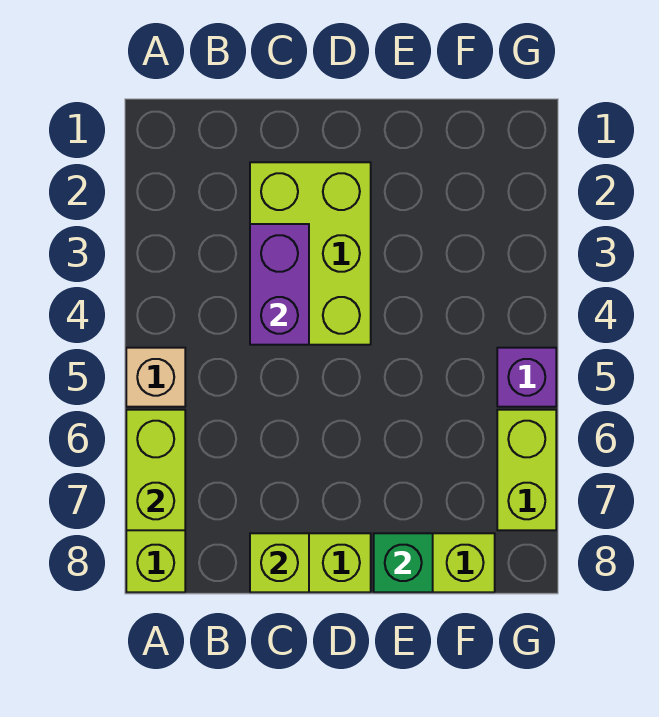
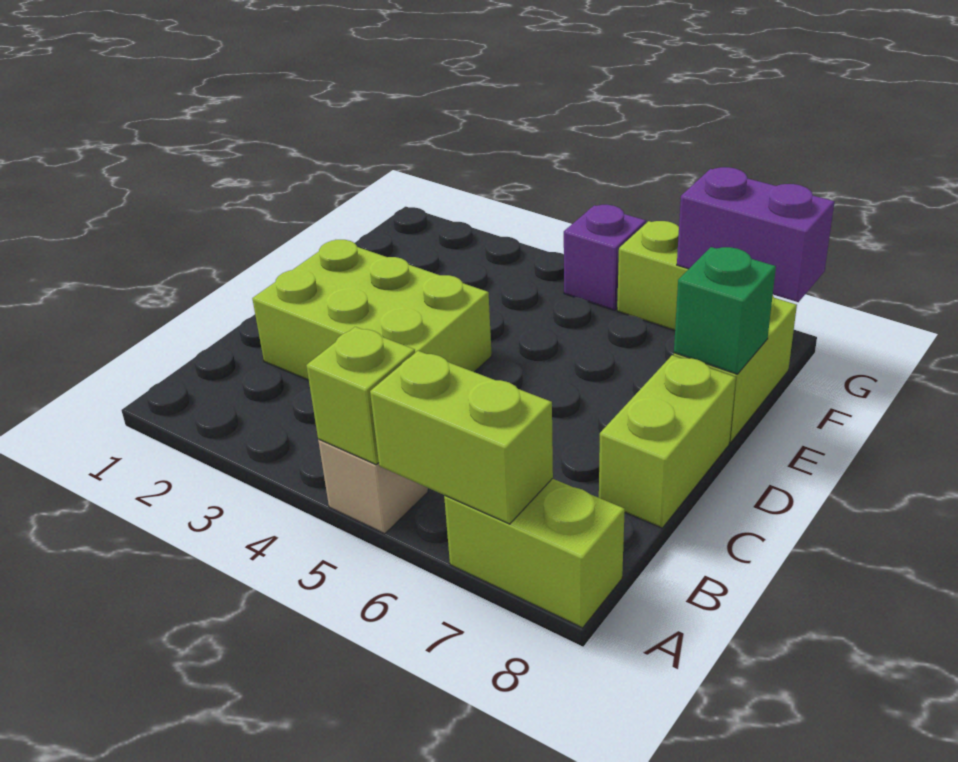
purple brick C3:C4 level 2 -> purple brick G7:G8 level 2
lime brick C8 level 2 -> lime brick A5 level 2

